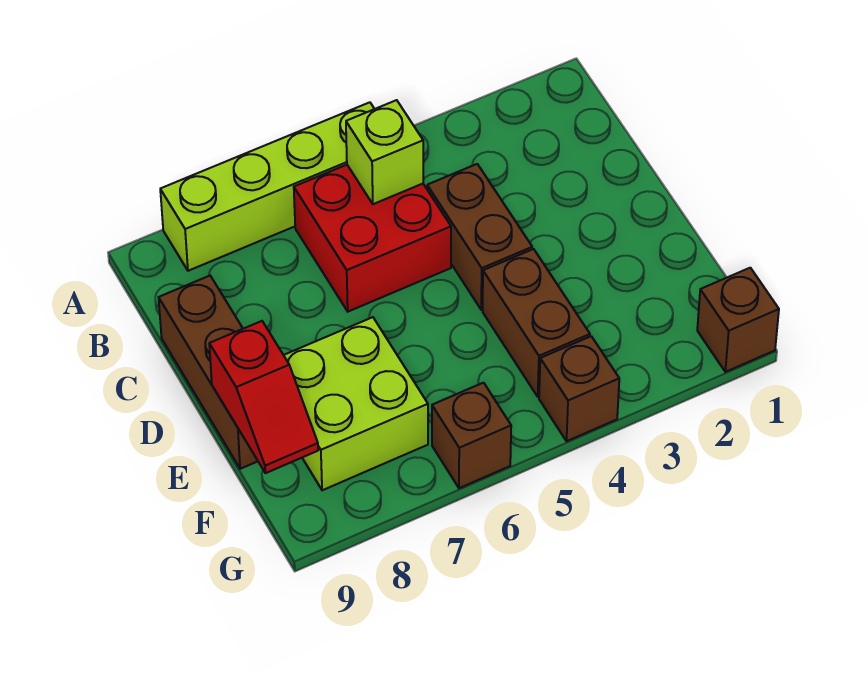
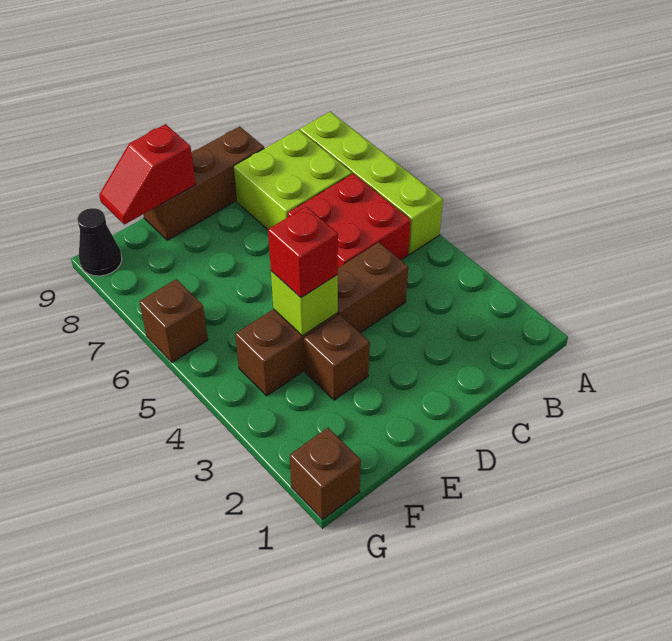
lime brick B5 level 2 -> lime brick E4 level 2
none -> red brick E4 level 3
lime brick E7:F8 level 1 -> lime brick B7:C8 level 1
brown brick G4 level 1 -> brown brick E3 level 1
none -> black cone G9 level 1

